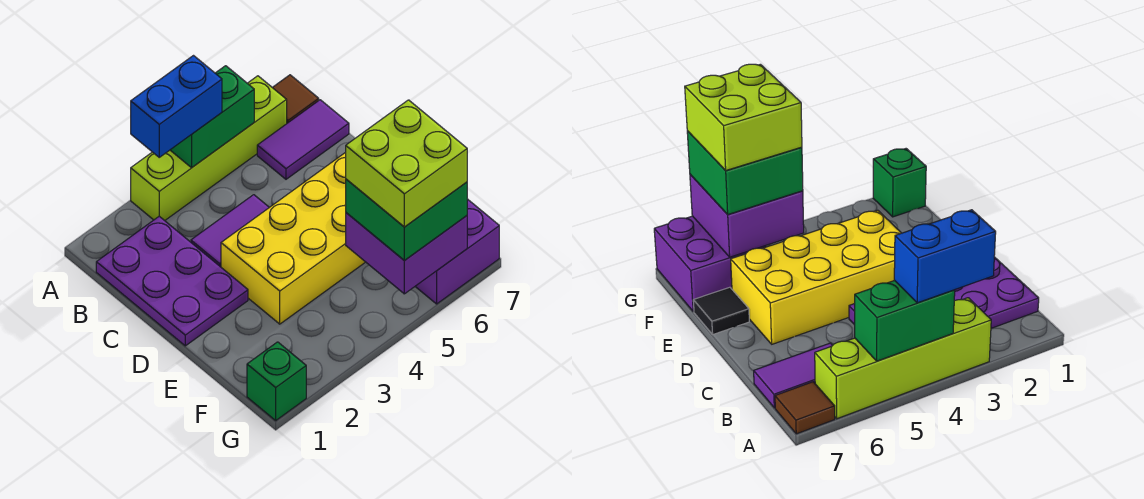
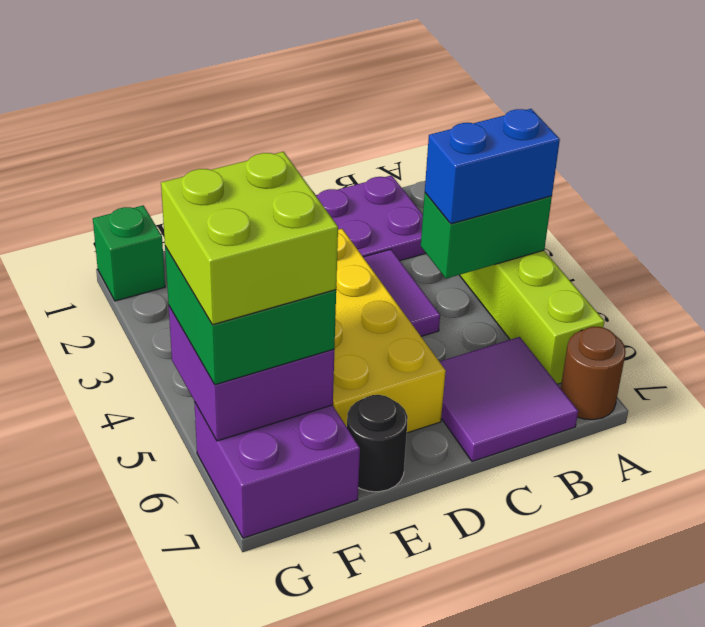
blue brick A3:A4 level 3 -> blue brick A4:B4 level 3
green brick A4:A5 level 2 -> green brick A4:B4 level 2
brown tile A7 level 1 -> brown round brick A7 level 1
purple tile B6:B7 level 1 -> purple tile B6:C7 level 1
black tile E7 level 1 -> black round brick E7 level 1

